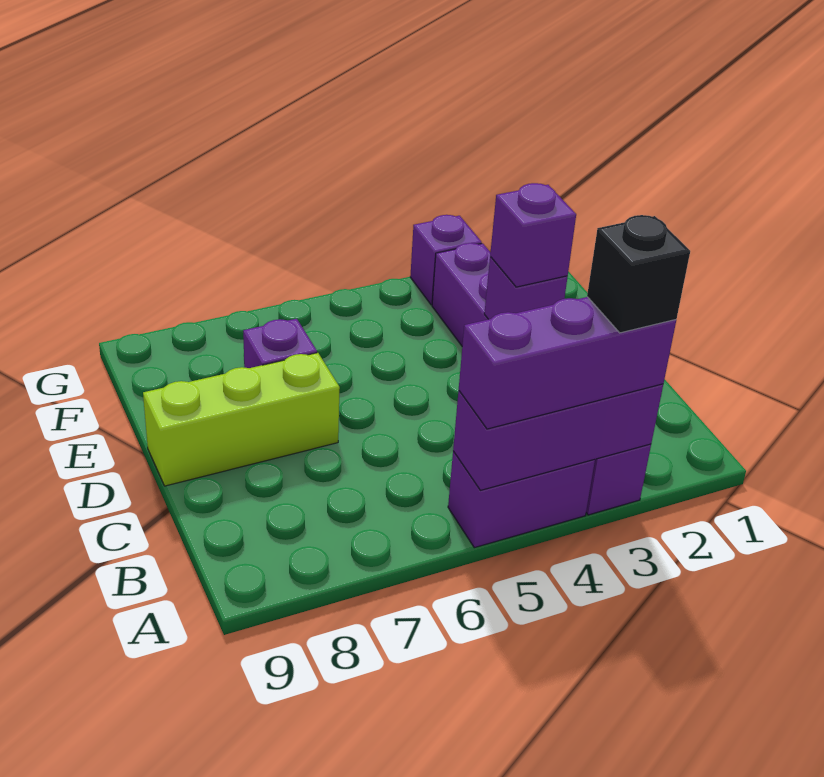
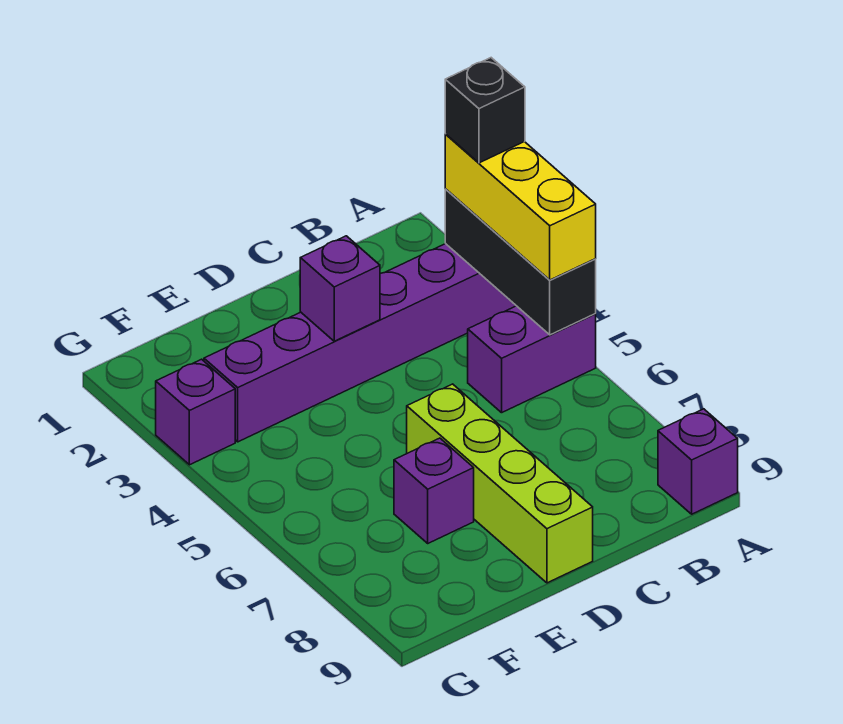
purple brick A3:A5 level 2 -> black brick A3:A5 level 2
purple brick A3:A5 level 3 -> yellow brick A3:A5 level 3
purple brick A4:A5 level 1 -> purple brick A5:B5 level 1
purple brick D3 level 3 -> purple brick A9 level 1
lime brick D7:D9 level 1 -> lime brick D6:D9 level 1

